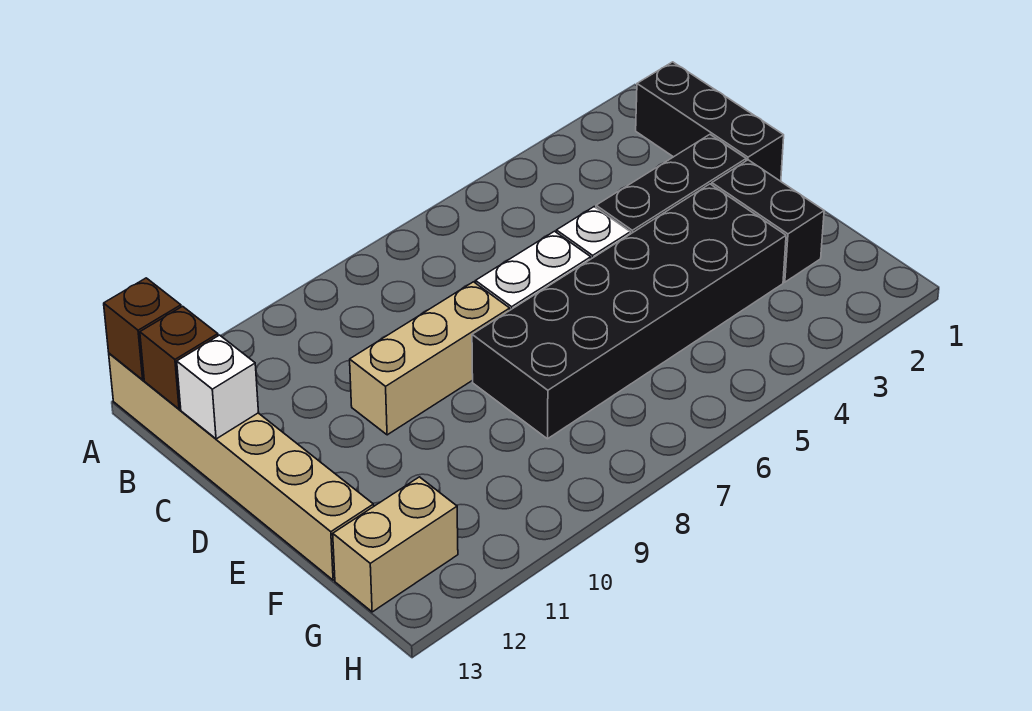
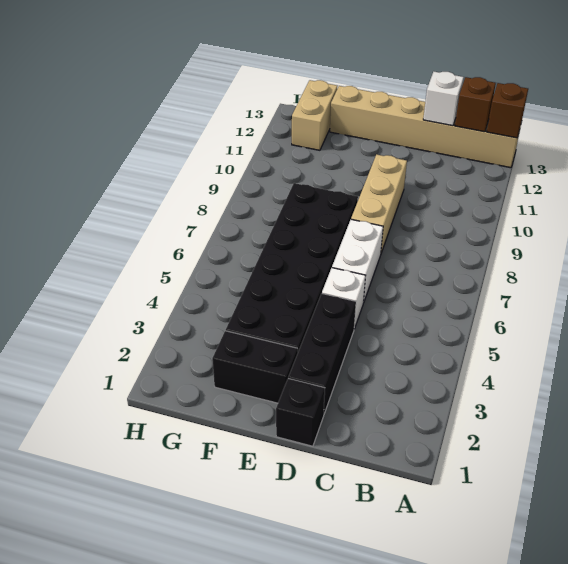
black brick B1:D1 level 1 -> black brick D1 level 1

